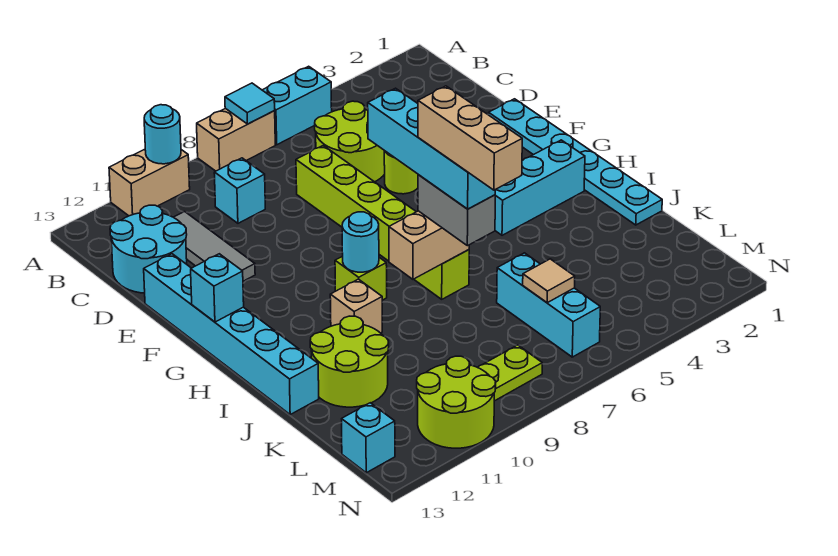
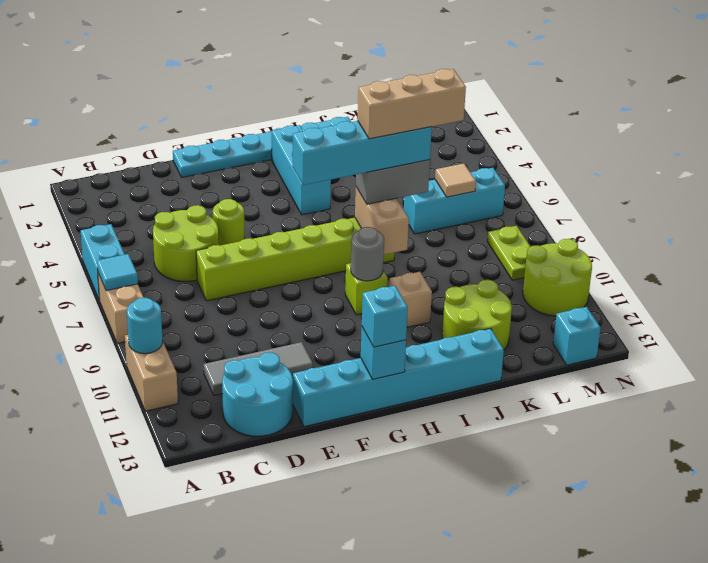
cyan brick C9 level 1 -> cyan brick G13 level 3
cyan round brick H9 level 2 -> grey round brick H9 level 2

